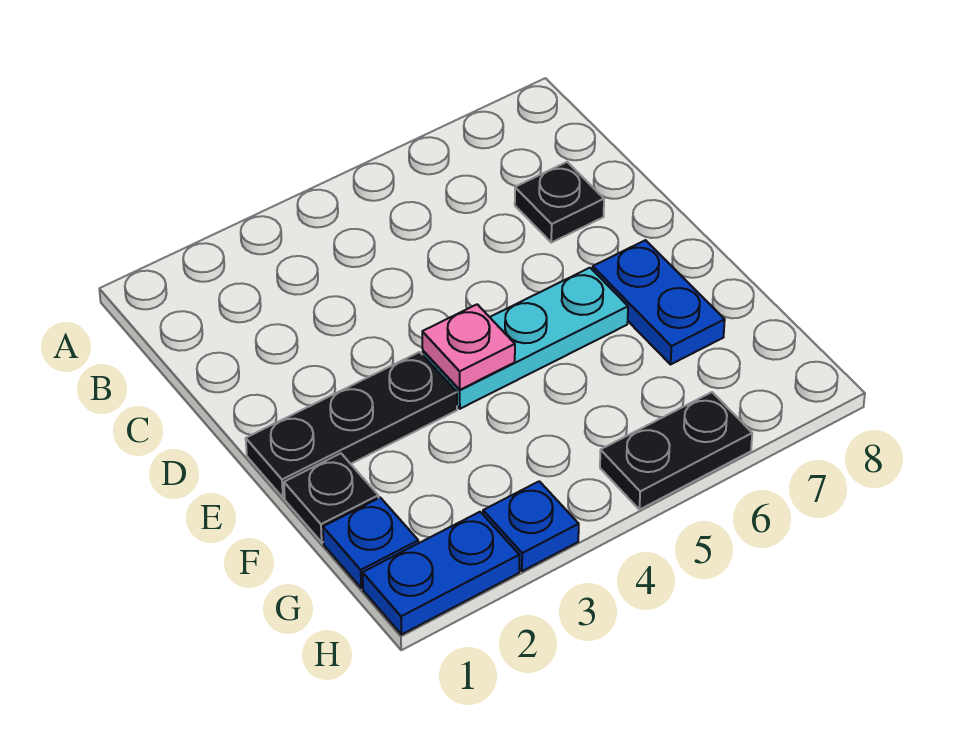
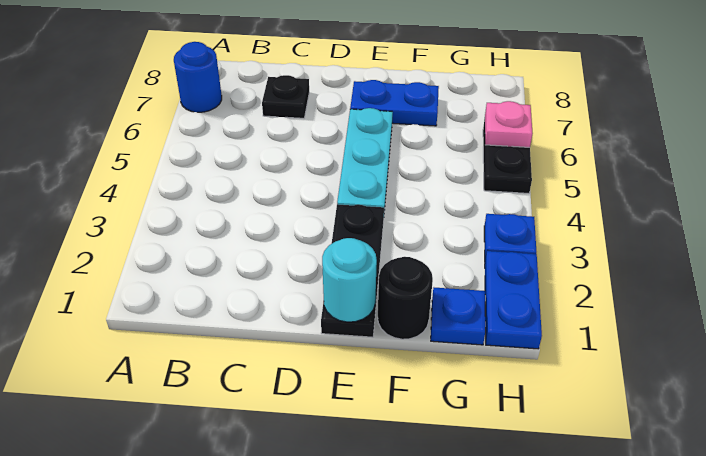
none -> blue round brick A7 level 1
none -> cyan round brick E1 level 2
pink plate E4 level 2 -> pink plate H6 level 2
black plate F1 level 1 -> black round brick F1 level 1

